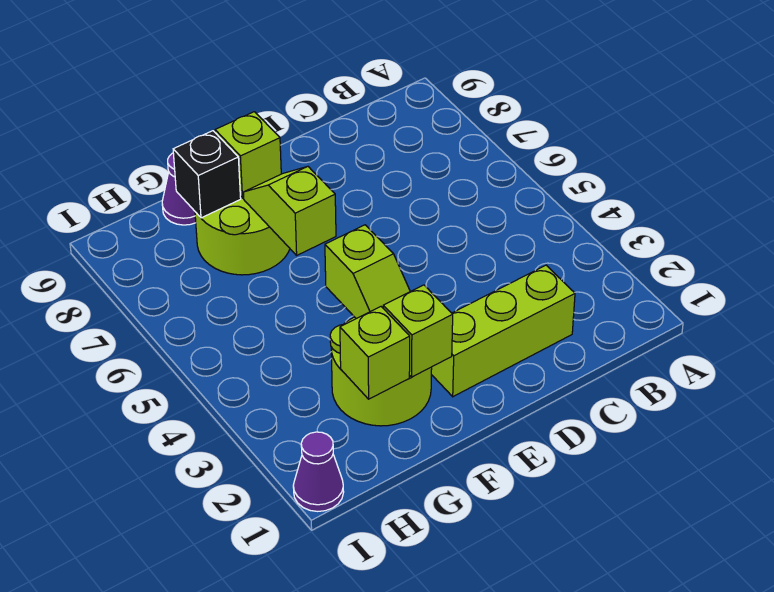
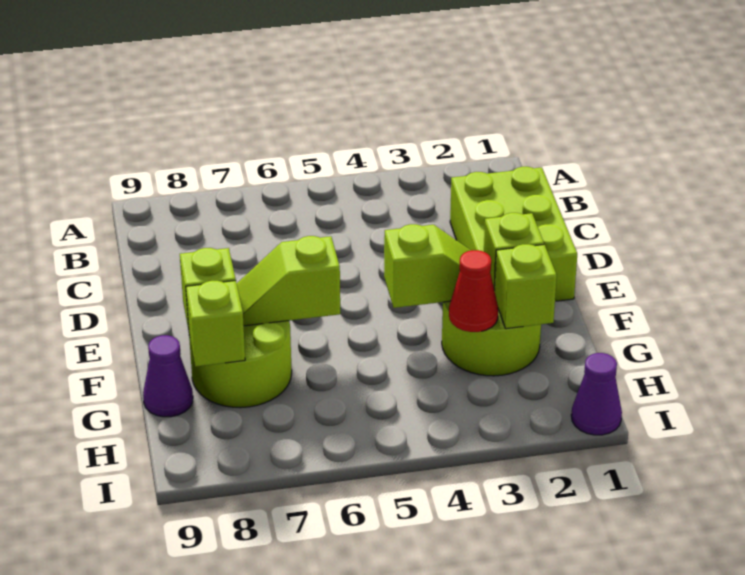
lime brick C2:E2 level 1 -> lime brick C1:E2 level 1
none -> red cone G3 level 2
black brick G8 level 2 -> lime brick G8 level 2

